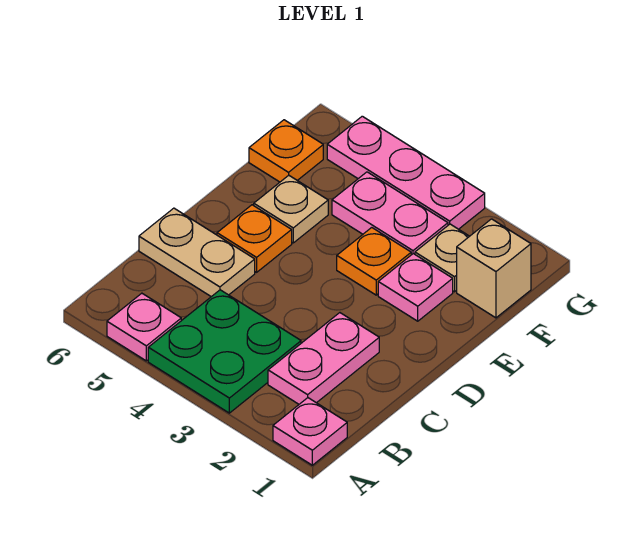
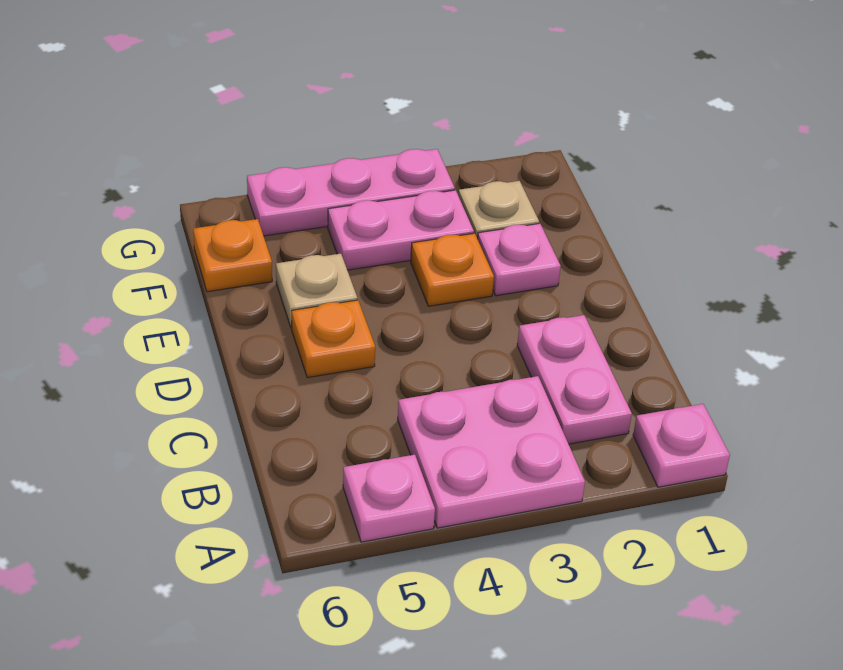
green plate A3:B4 level 1 -> pink plate A3:B4 level 1
tan plate C5:C6 level 1 -> none
tan brick F1 level 1 -> none

